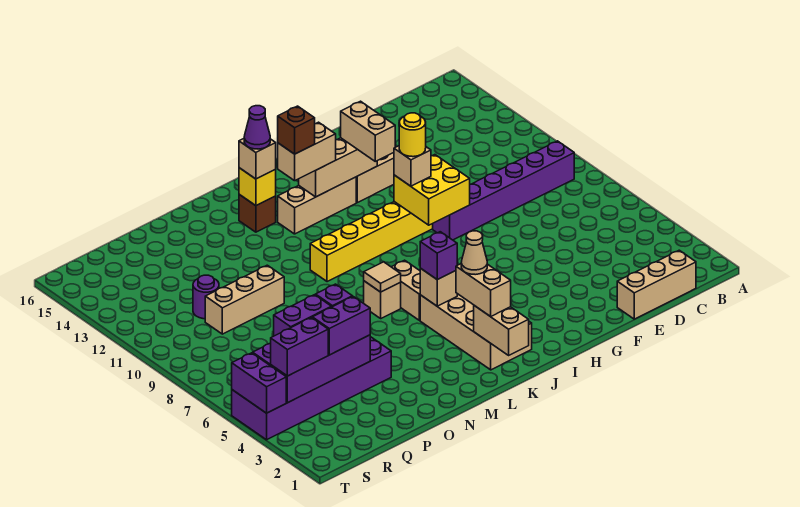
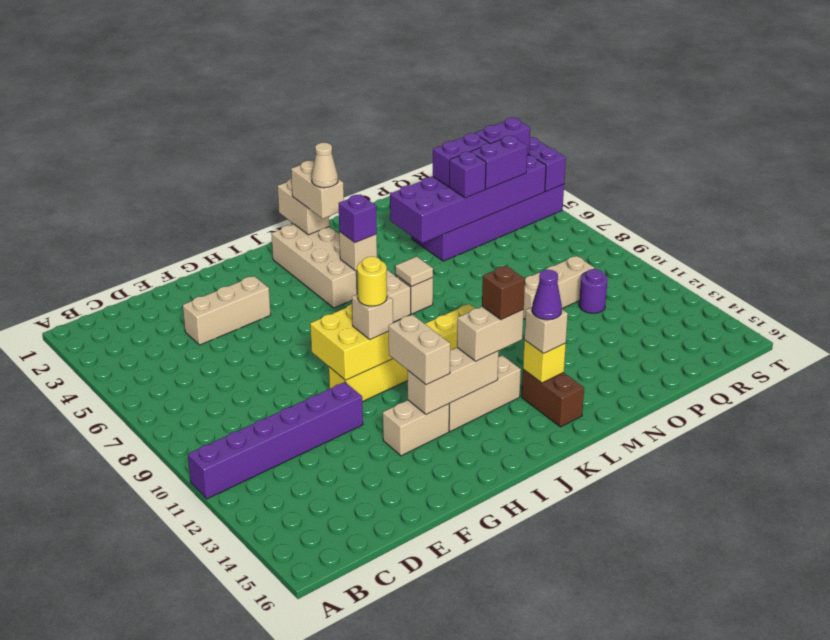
purple brick B9:G9 level 1 -> purple brick A11:F11 level 1
tan brick C1:E1 level 1 -> tan brick E4:G4 level 1
brown brick L14 level 1 -> brown brick L14:L15 level 1
purple brick P4:S5 level 2 -> purple brick N4:S5 level 2

